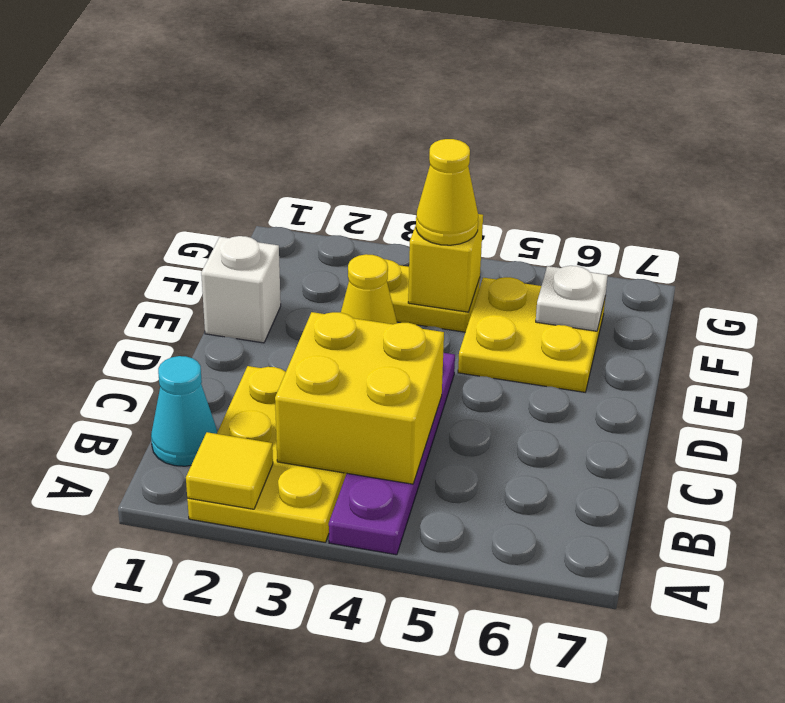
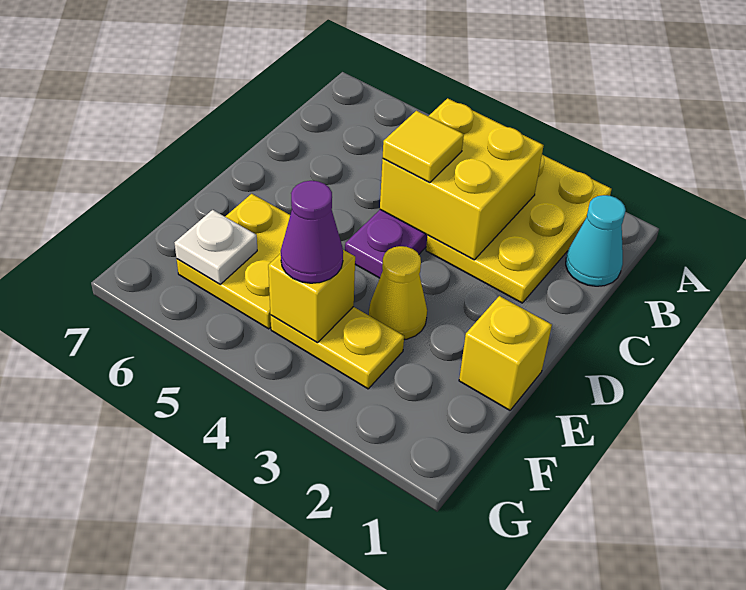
yellow tile A2 level 2 -> yellow tile C4 level 3
white brick E1 level 1 -> yellow brick E1 level 1
yellow cone F4 level 3 -> purple cone F4 level 3

